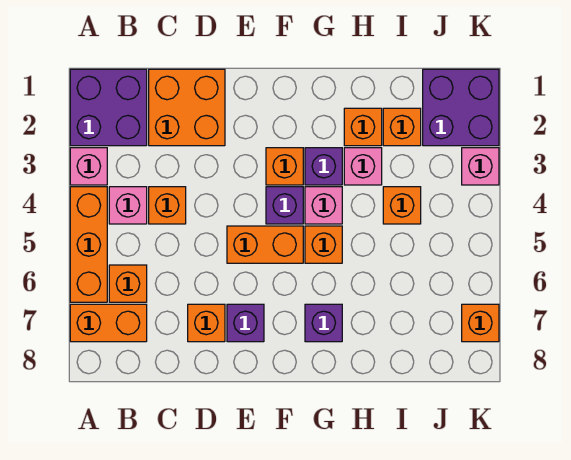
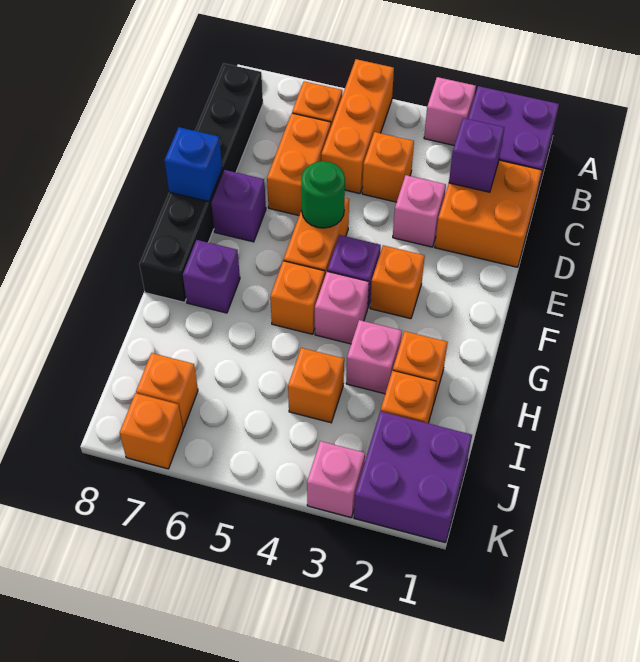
orange brick A4:A6 level 1 -> orange brick A5:C5 level 1
orange brick A7:B7 level 1 -> orange brick C6:D6 level 1
pink brick B4 level 1 -> pink brick D3 level 1
none -> black brick B8:G8 level 1
orange brick D7 level 1 -> orange brick J7 level 1
none -> green round brick E5 level 2
none -> blue brick E8 level 2
purple brick G3 level 1 -> purple brick C2 level 2

